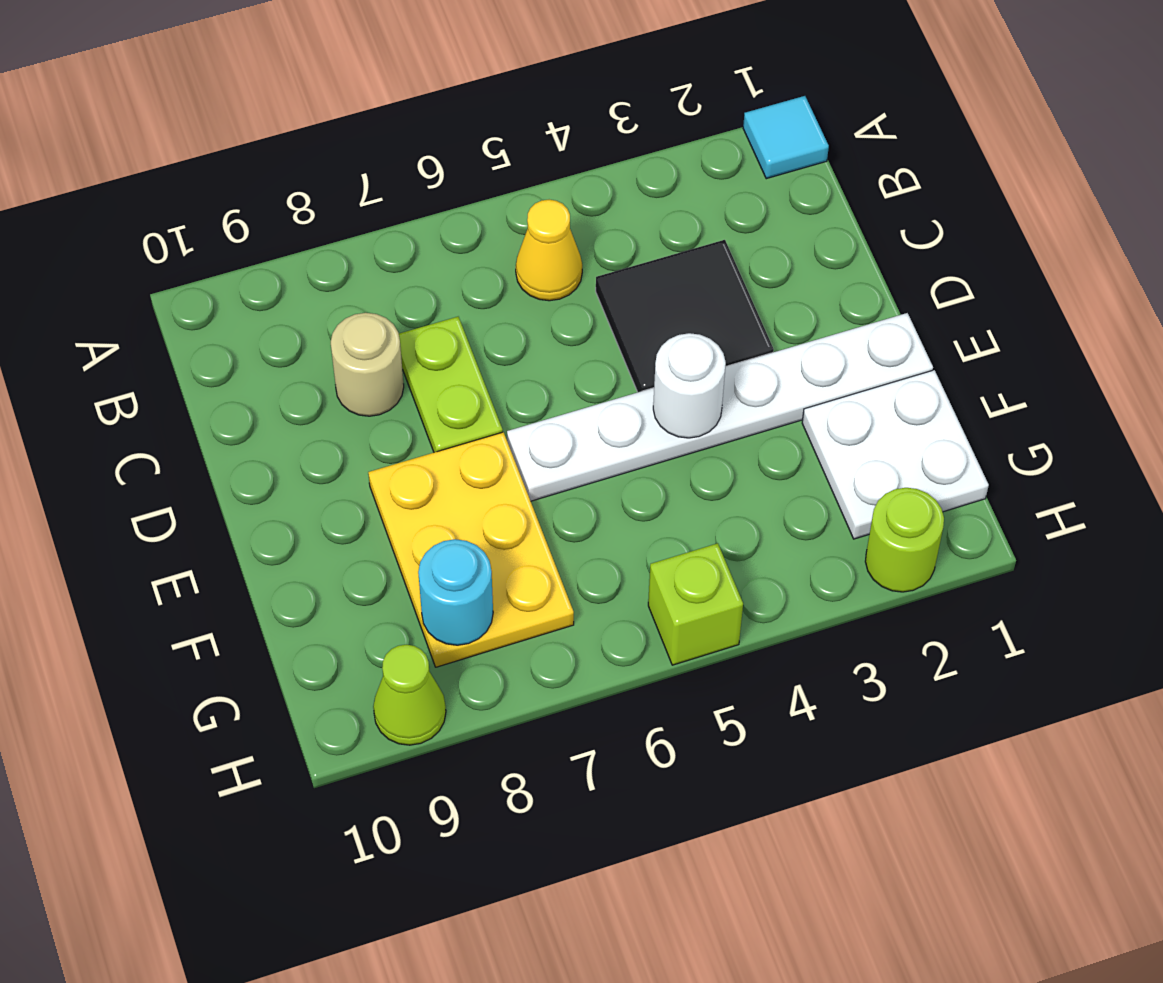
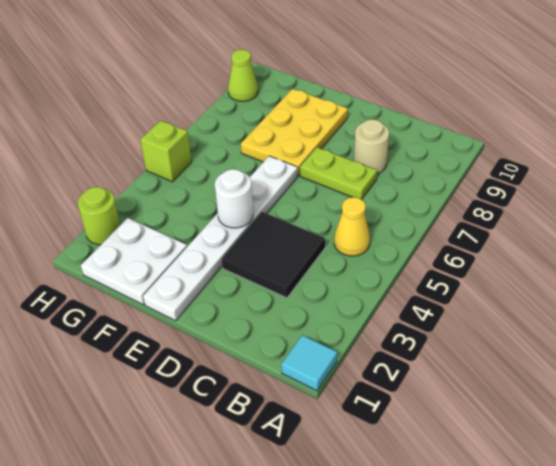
yellow plate E7:G8 level 1 -> yellow plate E7:F9 level 1
cyan round brick G8 level 2 -> none

